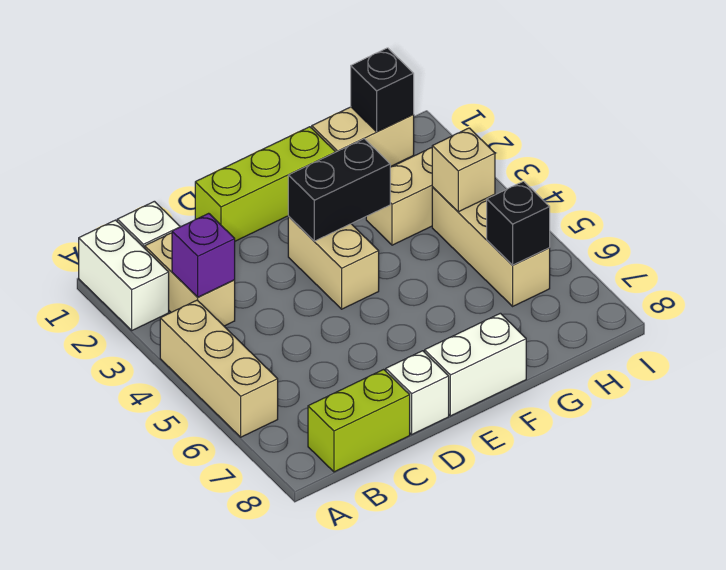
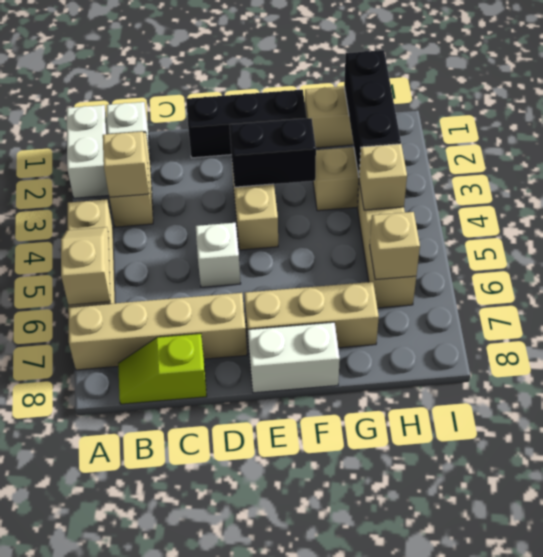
none -> tan slope A5:A6 level 2 top 6
none -> tan brick A7:D7 level 1
purple brick B3 level 2 -> tan brick B3 level 2
lime brick B8:C8 level 1 -> lime slope B8:C8 level 1 top C
lime brick D1:F1 level 1 -> black brick D1:F1 level 1
white brick D8 level 1 -> white brick D5 level 1
none -> tan brick E7:G7 level 1
black brick H1 level 2 -> black brick H1:H3 level 2
black brick H6 level 2 -> tan brick H6 level 2

